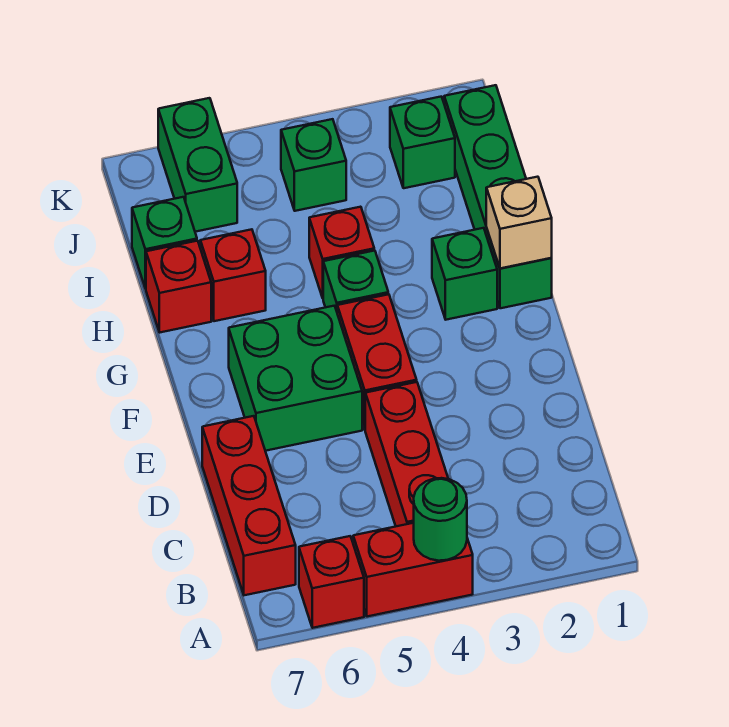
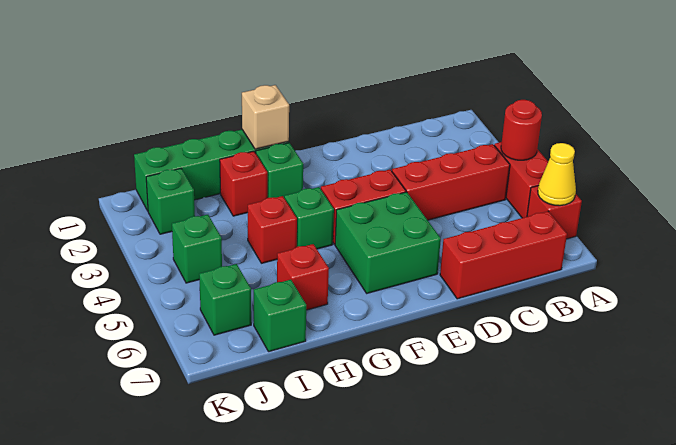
green round brick A4 level 2 -> red round brick A4 level 2
none -> yellow cone A6 level 2
red brick H7 level 1 -> red brick H2 level 1
green brick J6:K6 level 1 -> green brick J6 level 1

